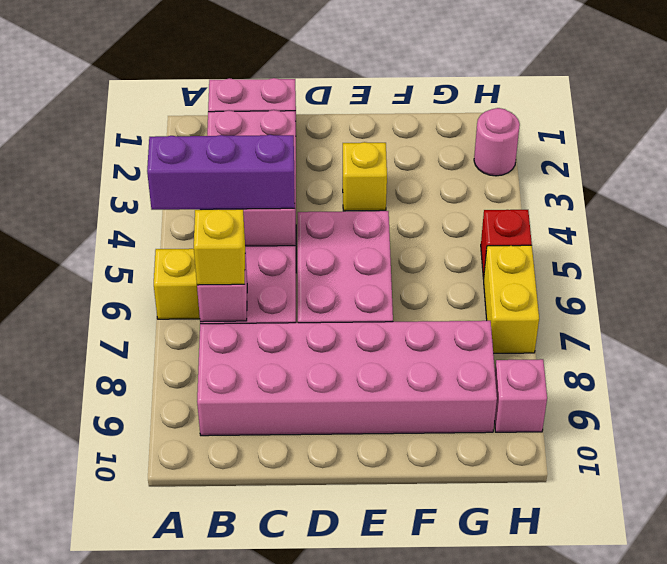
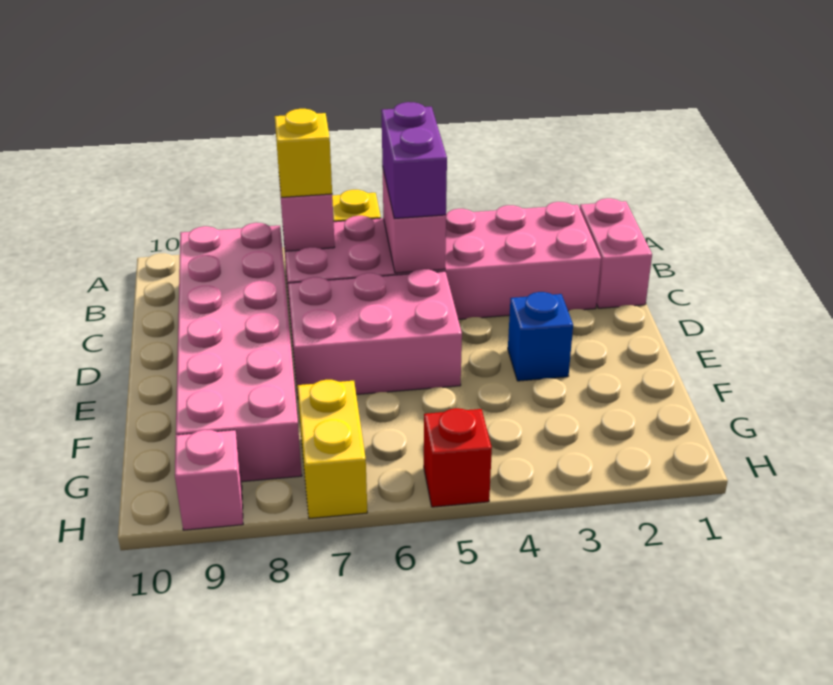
purple brick A5:C5 level 3 -> purple brick B5:C5 level 3
yellow brick E3 level 1 -> blue brick E3 level 1
pink round brick H2 level 1 -> none
yellow brick H6:H7 level 1 -> yellow brick G7:H7 level 1

